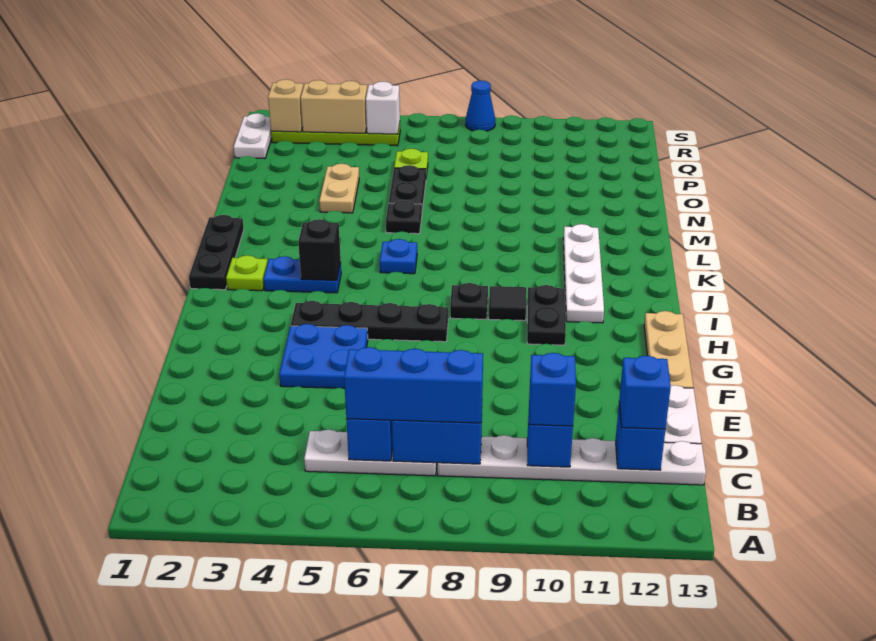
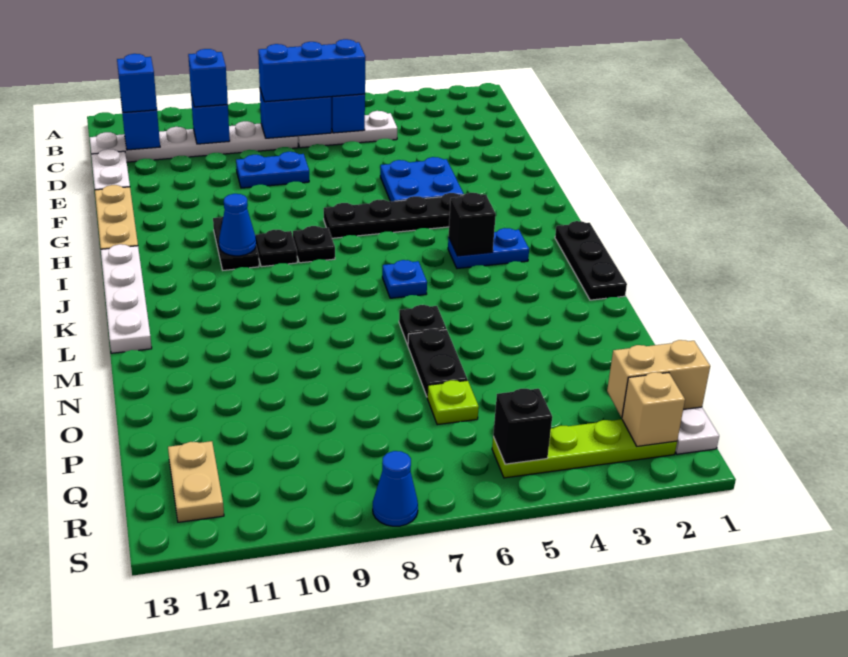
none -> blue plate E8:E9 level 1
black tile I9 level 1 -> black plate I9 level 1
none -> blue cone I10 level 2
white plate I11:L11 level 1 -> white plate I13:L13 level 1
lime plate J2 level 1 -> none
tan plate N4:O4 level 1 -> tan plate Q12:R12 level 1
tan brick R3:R4 level 2 -> tan brick Q1:Q2 level 2
white brick R5 level 2 -> black brick R5 level 2

